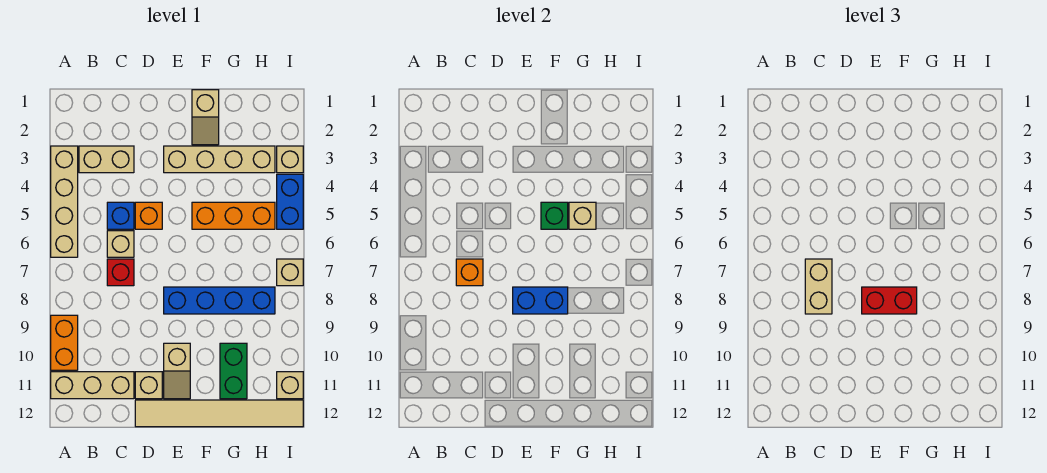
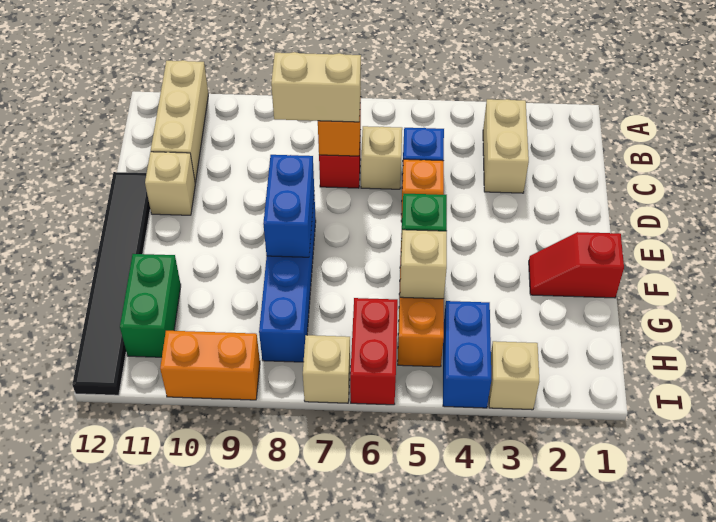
tan brick A3:A6 level 1 -> none
orange brick A9:A10 level 1 -> orange brick I9:I10 level 1
tan tile D12:I12 level 1 -> black tile D12:I12 level 1
tan brick E3:H3 level 1 -> none
red brick E8:F8 level 3 -> red brick H6:I6 level 1
tan slope E10:E11 level 1 top 10 -> none
tan slope F1:F2 level 1 top 1 -> red slope F1:F2 level 1 top 1
green brick G10:G11 level 1 -> green brick G11:H11 level 1
blue brick I4:I5 level 1 -> blue brick H4:I4 level 1
tan brick I11 level 1 -> none

